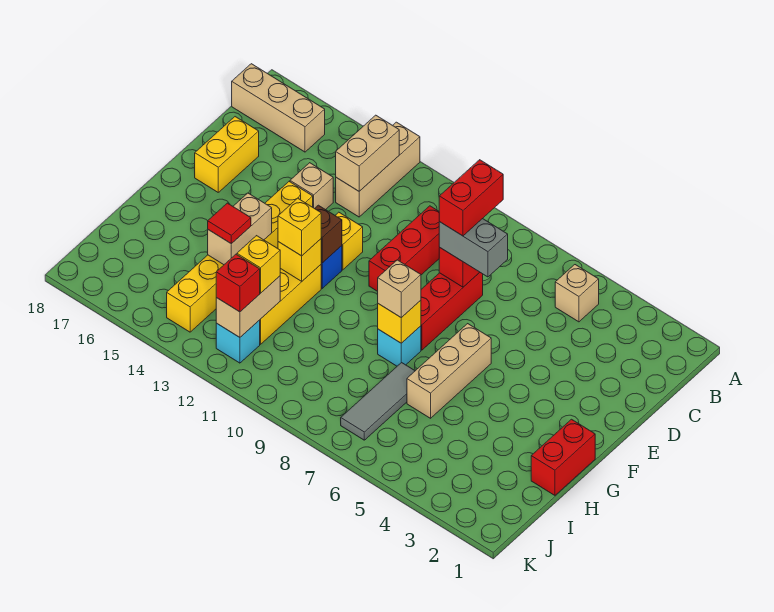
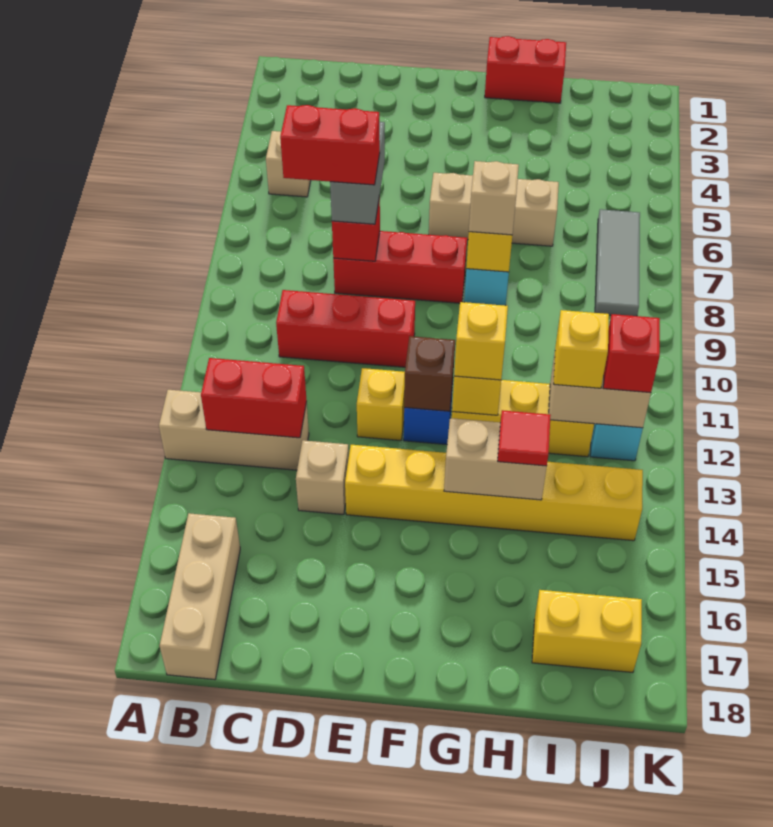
tan brick B13:C13 level 2 -> red brick B13:C13 level 2
yellow brick D17:E17 level 1 -> yellow brick I17:J17 level 1
grey tile H7:J7 level 1 -> grey tile J6:J8 level 1

